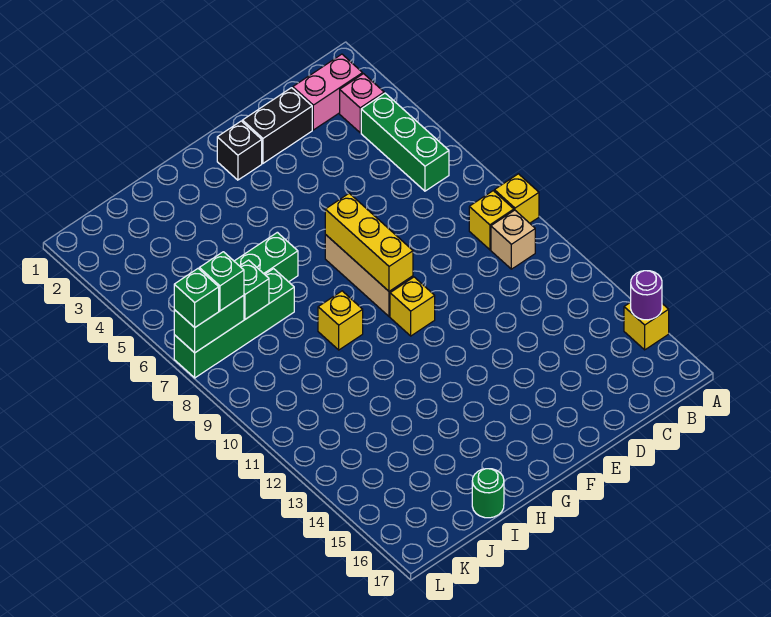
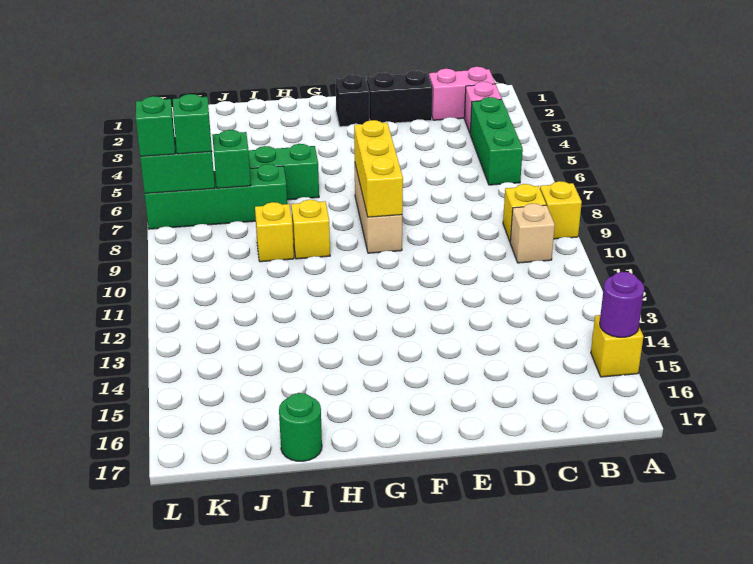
yellow brick F10 level 1 -> yellow brick I9 level 1

